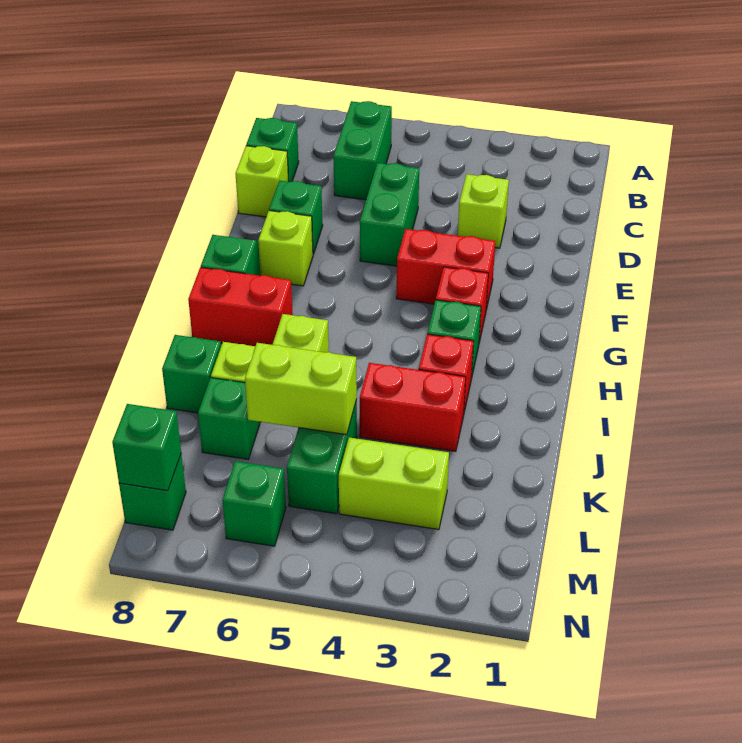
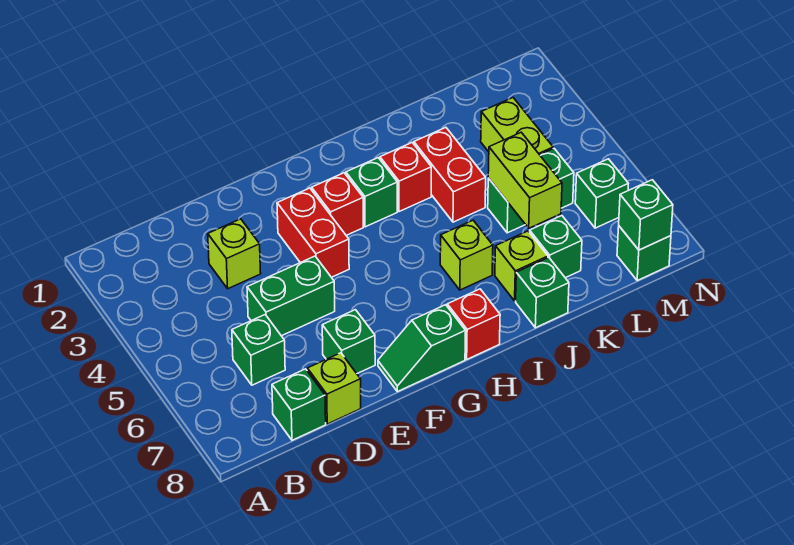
green brick B6:C6 level 1 -> green brick C6 level 1
lime brick F7 level 1 -> none
red brick H7:H8 level 1 -> red brick H8 level 1

